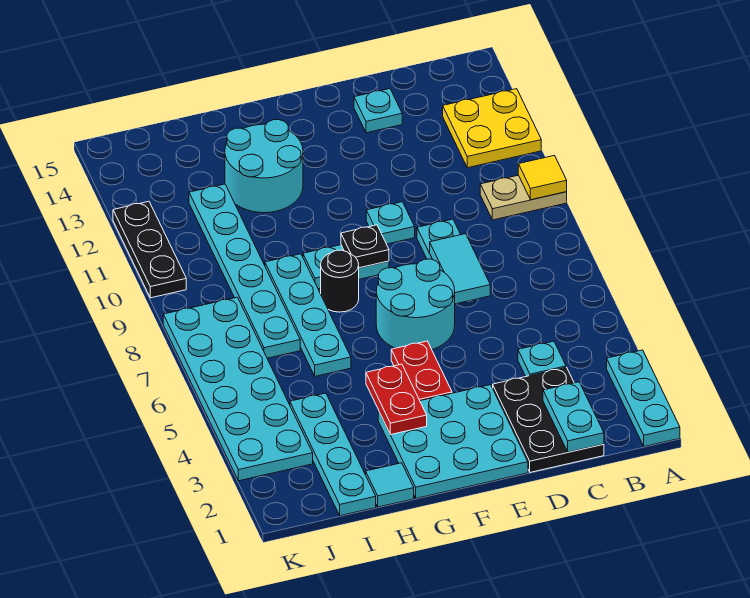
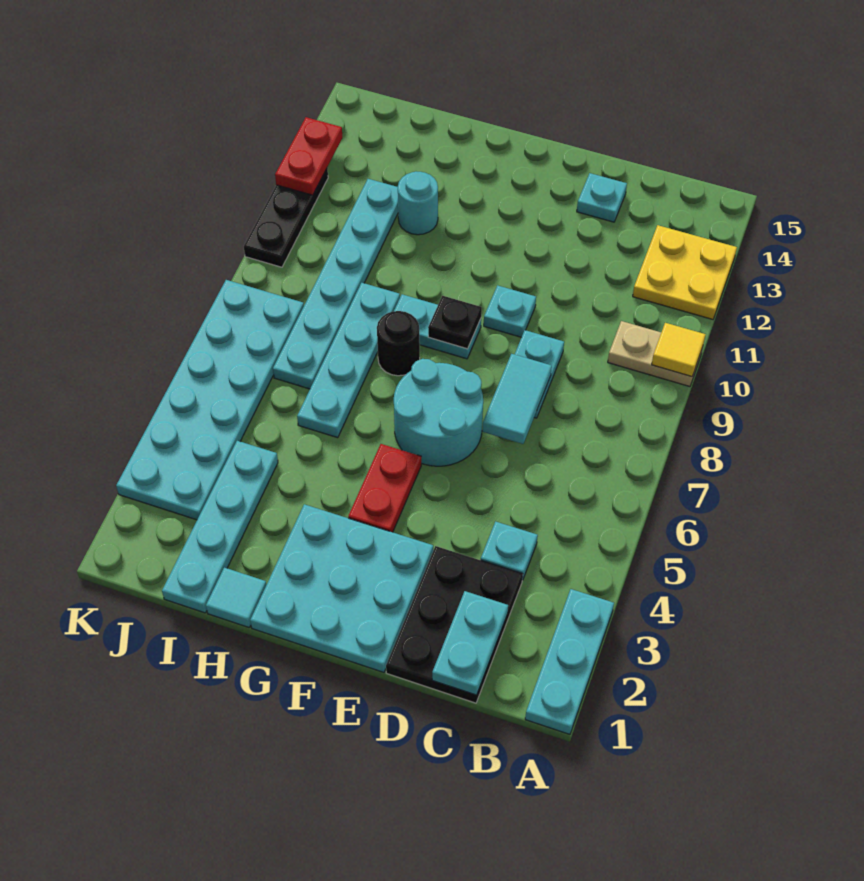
red plate G3:G4 level 2 -> red plate K12:K13 level 2
cyan round brick G12:H13 level 1 -> cyan round brick H12 level 1

